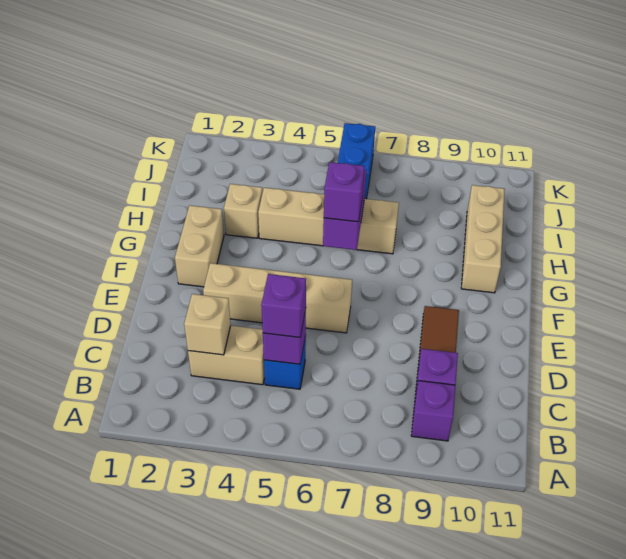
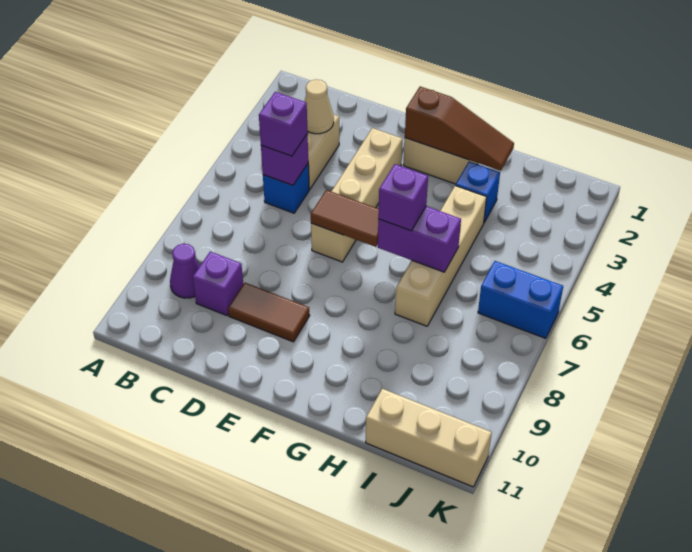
purple brick B9 level 1 -> purple cone B9 level 1
tan brick C3 level 2 -> tan cone C3 level 2
none -> brown tile E6:F6 level 2
none -> brown slope F2:H2 level 2 top F
tan brick G10:I10 level 1 -> tan brick I11:K11 level 1
tan brick H3 level 1 -> blue brick H3 level 1

